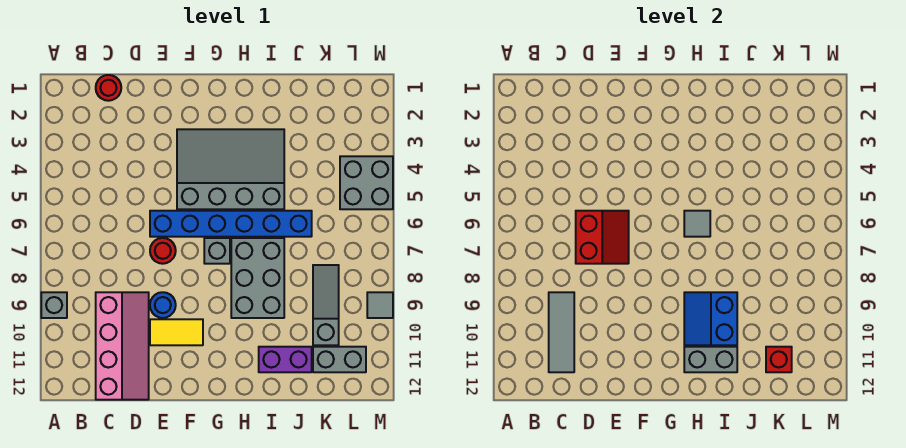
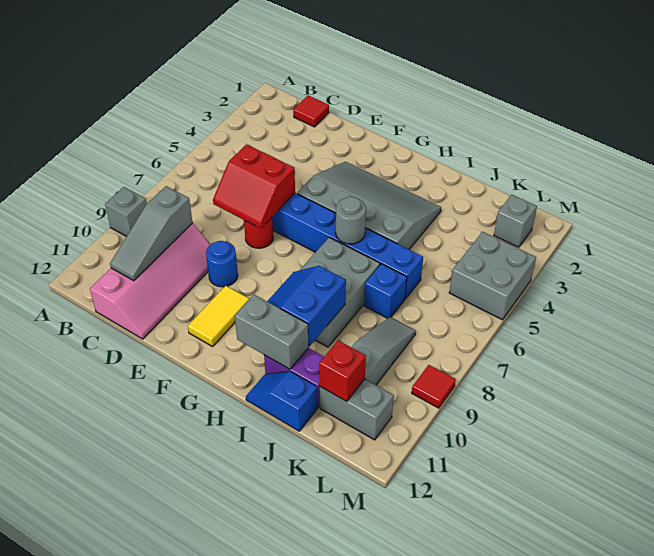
red round brick C1 level 1 -> red tile C1 level 1
grey tile C9:C11 level 2 -> grey slope C9:C11 level 2 top 9
red slope D6:E7 level 2 top D -> red slope D6:E7 level 2 top 6
yellow tile E10:F10 level 1 -> yellow tile F10:F11 level 1
grey brick G7 level 1 -> grey brick L2 level 1
grey tile H6 level 2 -> grey round brick H6 level 2
none -> blue slope I12:J12 level 1 top J
none -> blue brick J7 level 1
grey tile M9 level 1 -> red tile M9 level 1

